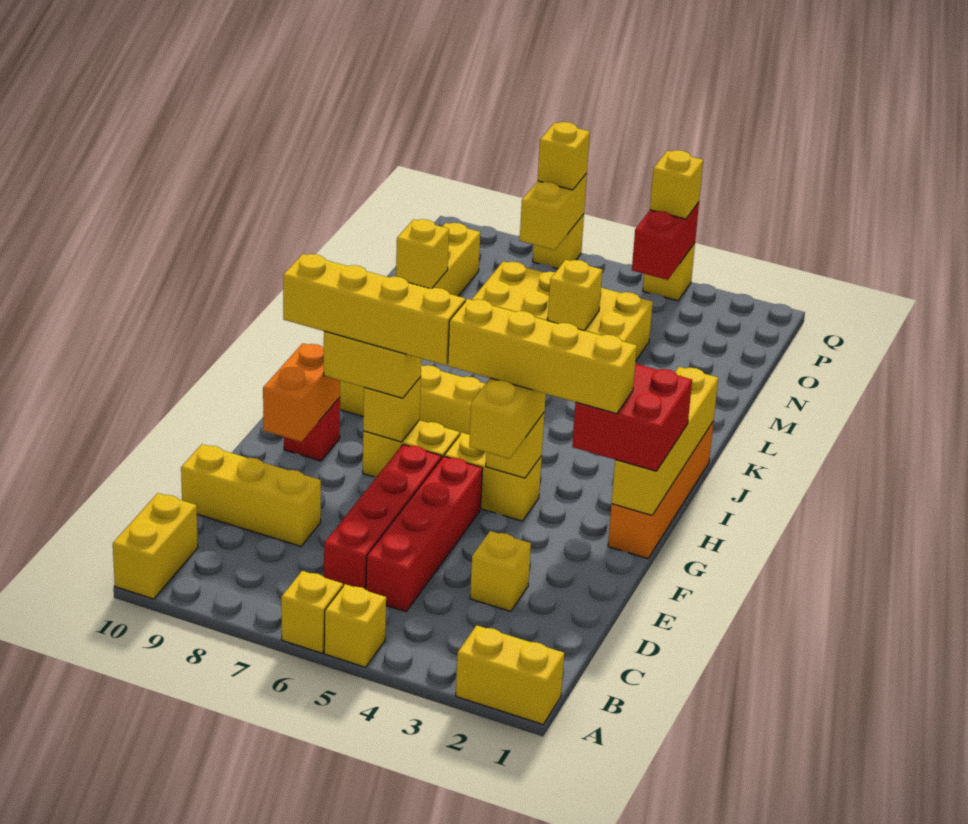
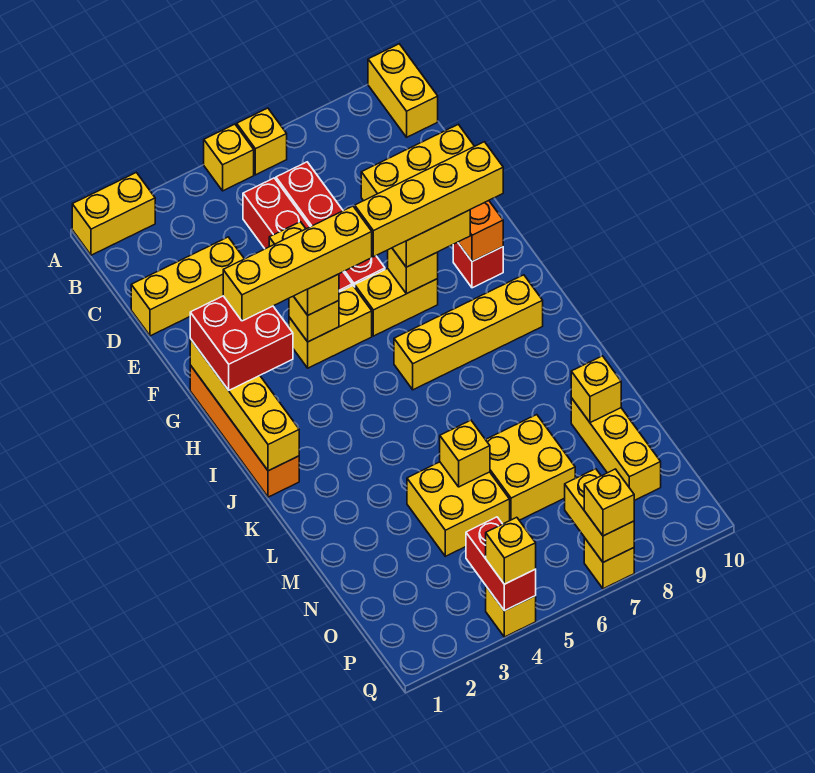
yellow brick D3 level 1 -> yellow brick D1:D3 level 1

